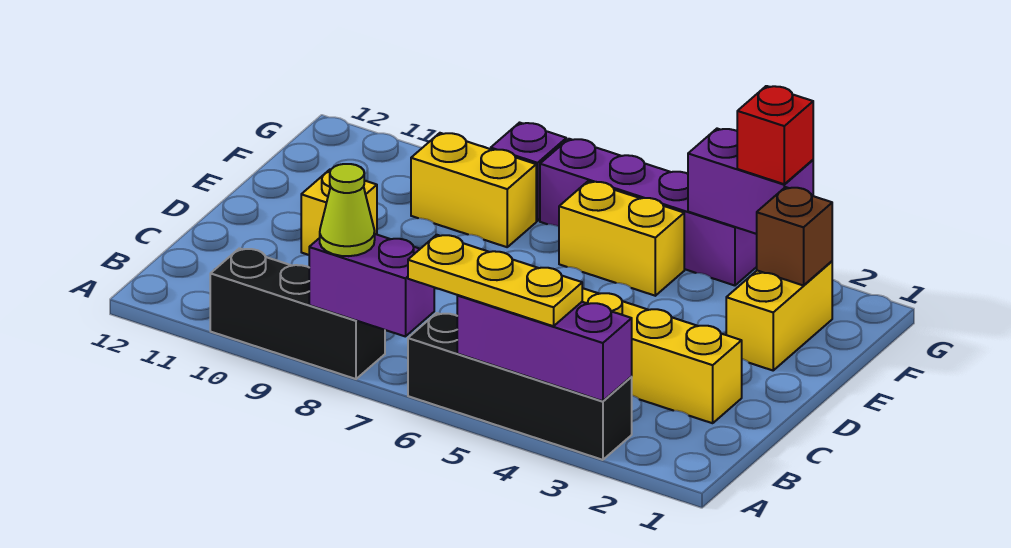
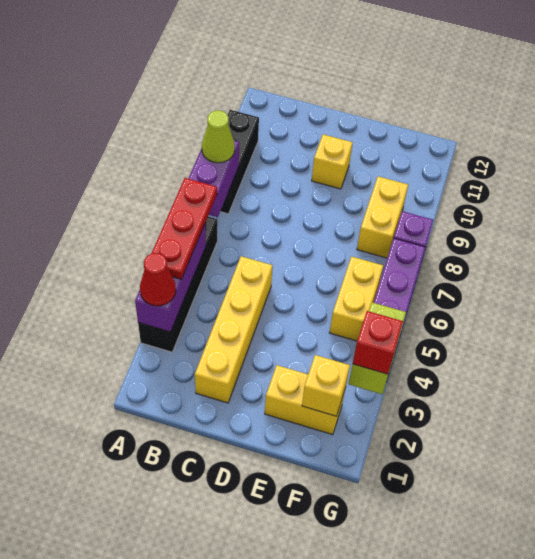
none -> red cone A3 level 3
yellow plate A4:A6 level 3 -> red plate A4:A6 level 3
brown brick F2 level 2 -> yellow brick F2 level 2
purple brick G3:G4 level 2 -> lime brick G3:G4 level 2

